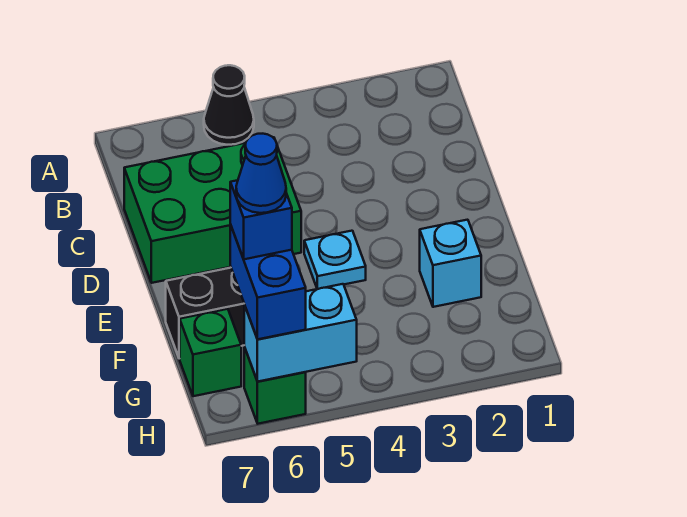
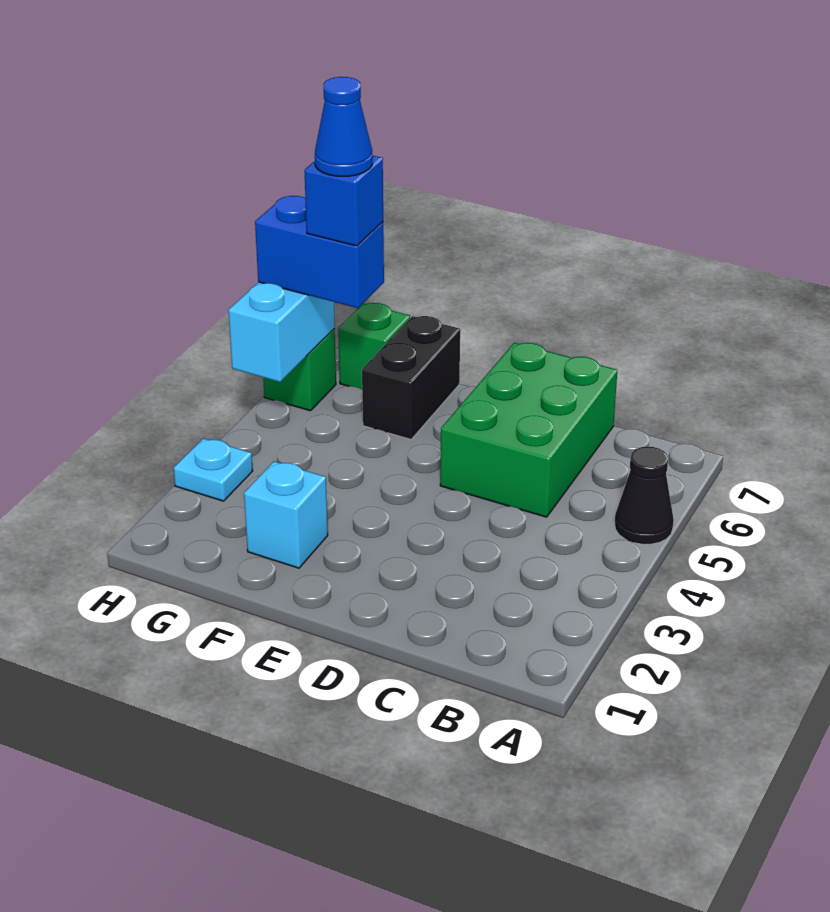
cyan plate E4 level 1 -> cyan plate H3 level 1

